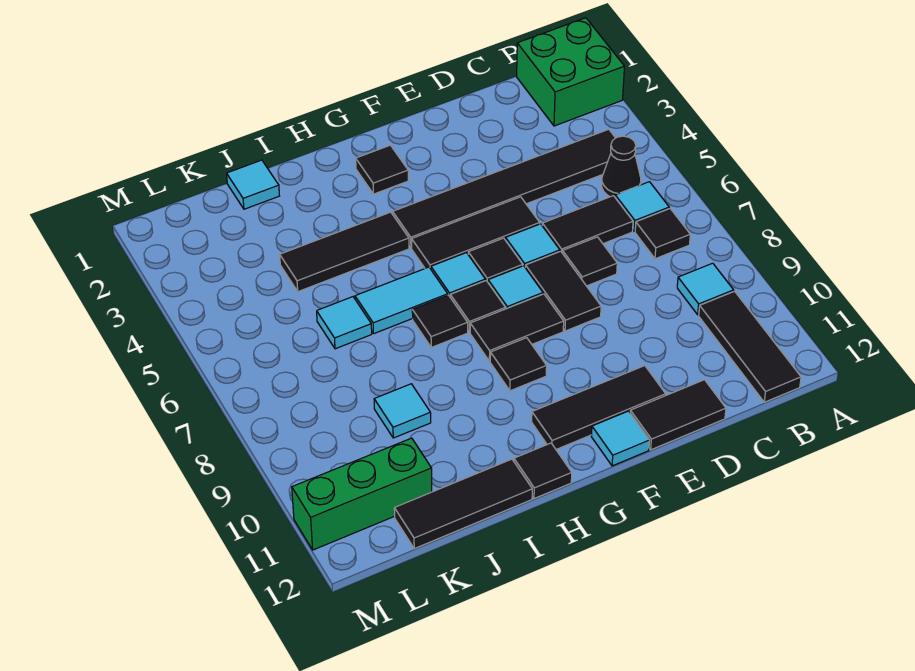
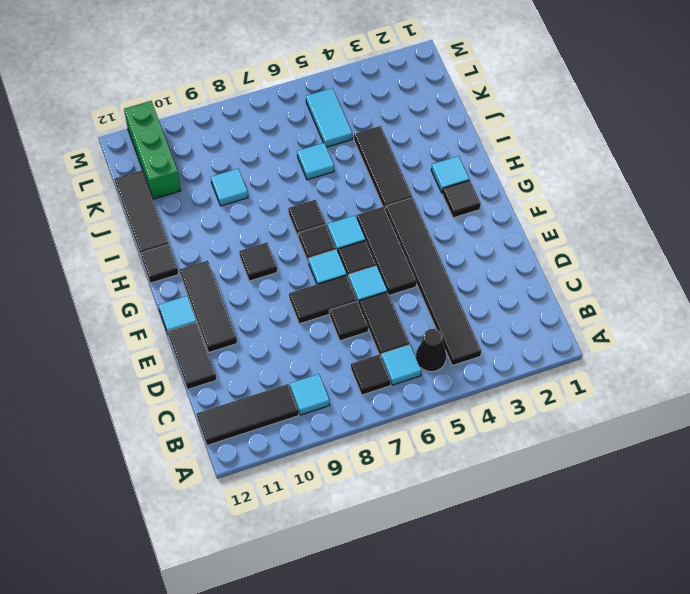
green brick A1:B2 level 1 -> none
black tile F8:G8 level 1 -> none
cyan tile H6:I6 level 1 -> cyan tile K5:L5 level 1
cyan tile J1 level 1 -> cyan tile H2 level 1

